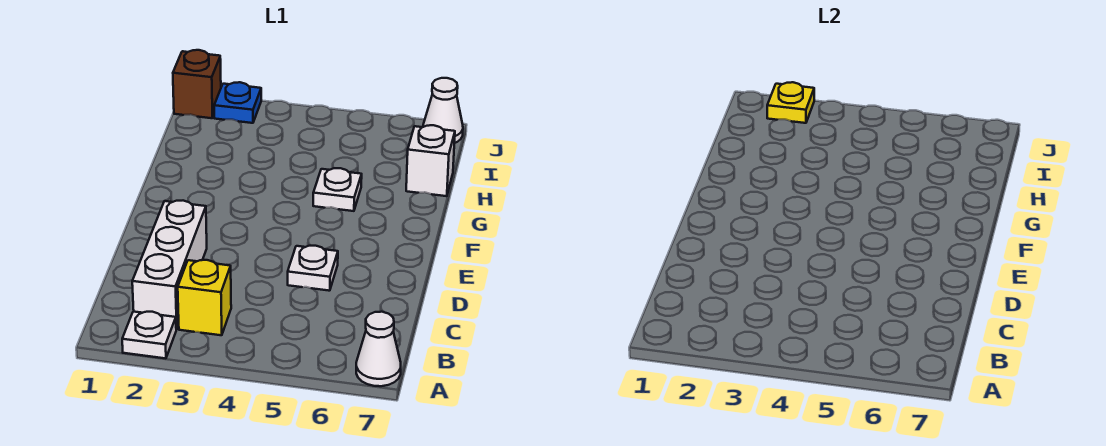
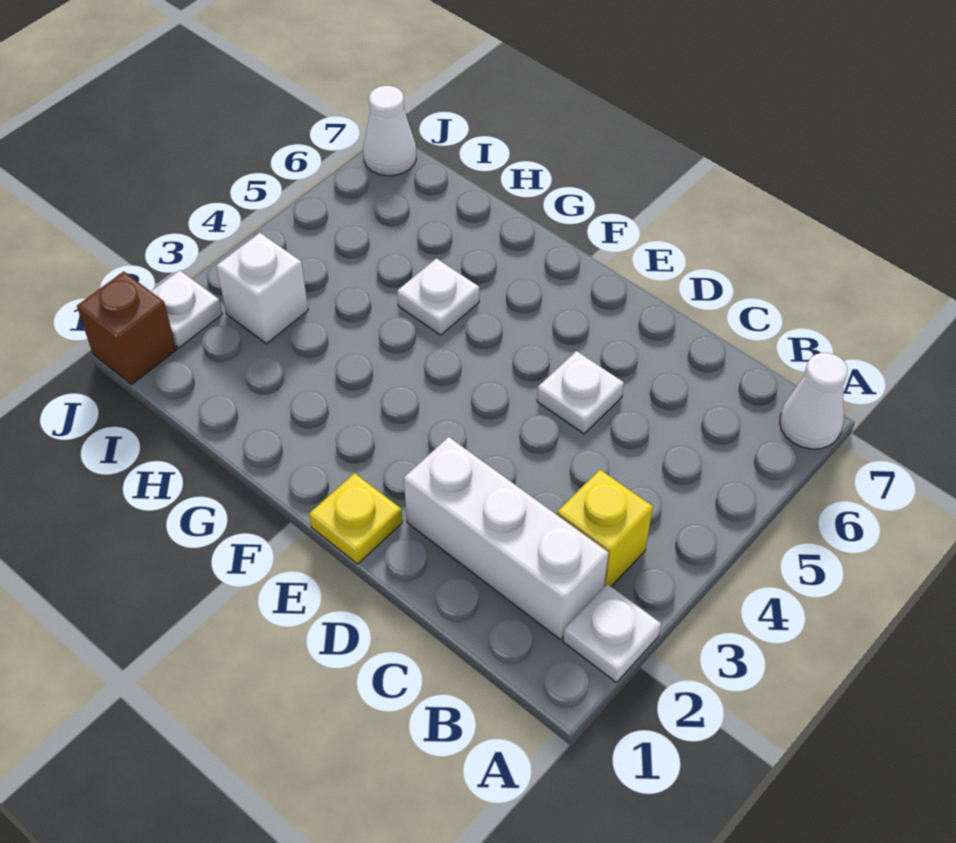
white brick H7 level 1 -> white brick I3 level 1
blue plate J2 level 1 -> white plate J2 level 1
yellow plate J2 level 2 -> yellow plate E1 level 1

